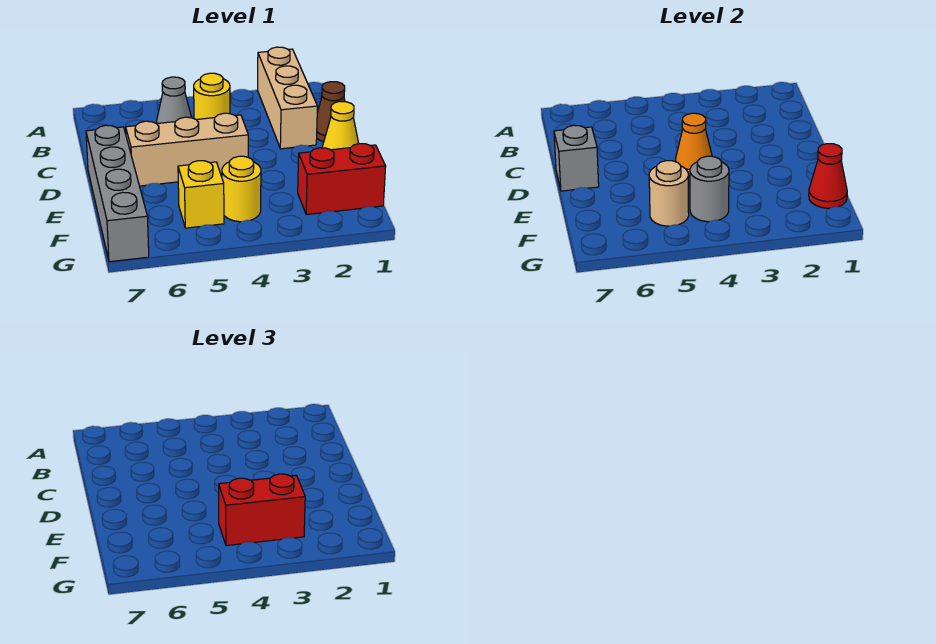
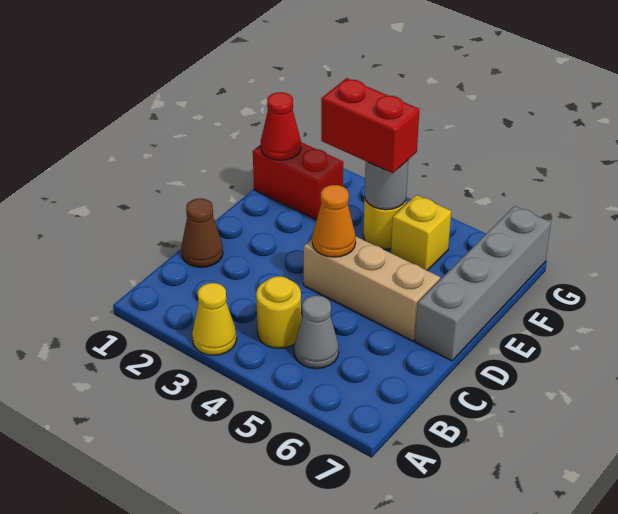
tan brick A2:C2 level 1 -> none
yellow cone D1 level 1 -> yellow cone A3 level 1
grey brick D7 level 2 -> none
tan round brick F5 level 2 -> none

